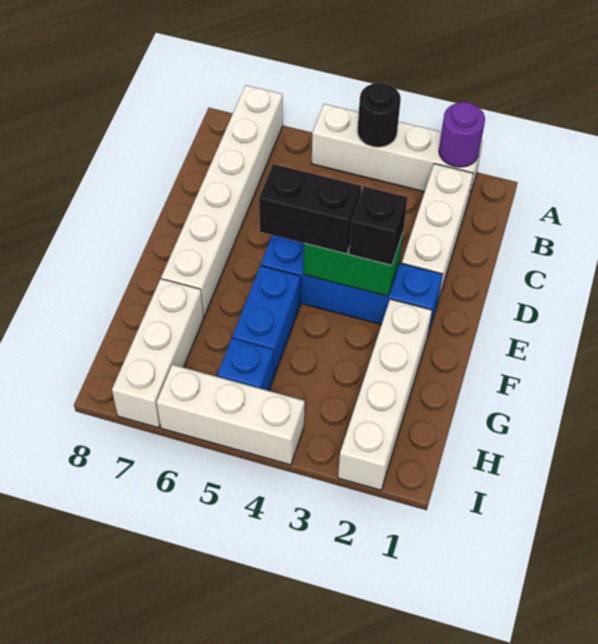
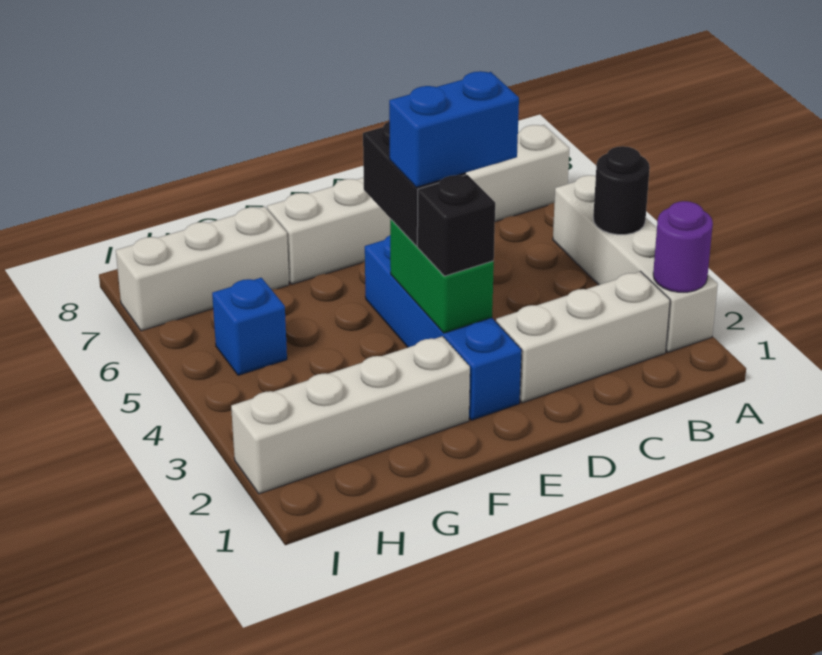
blue brick F5:G5 level 1 -> blue brick D4:E4 level 4
white brick I4:I6 level 1 -> none

